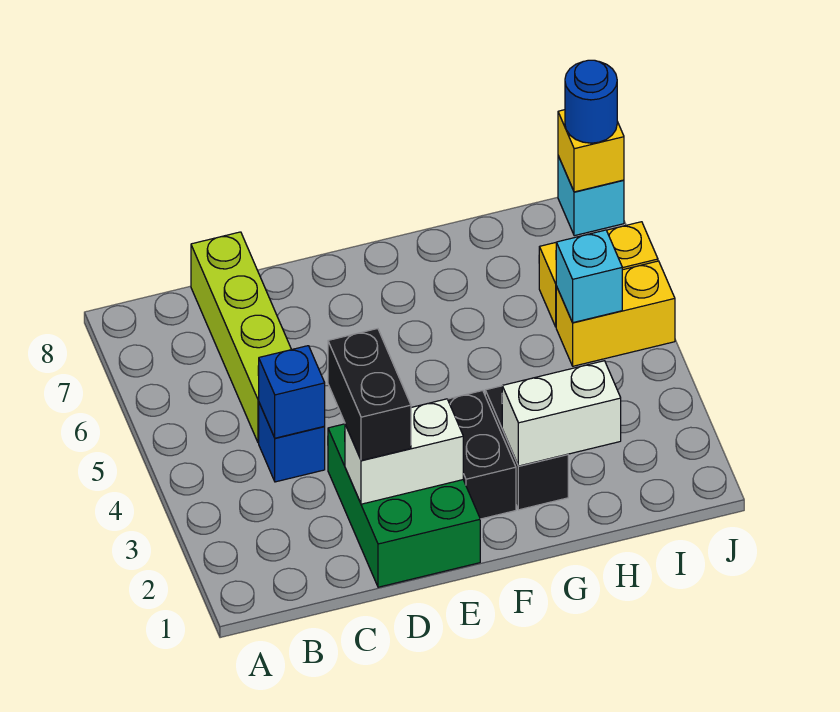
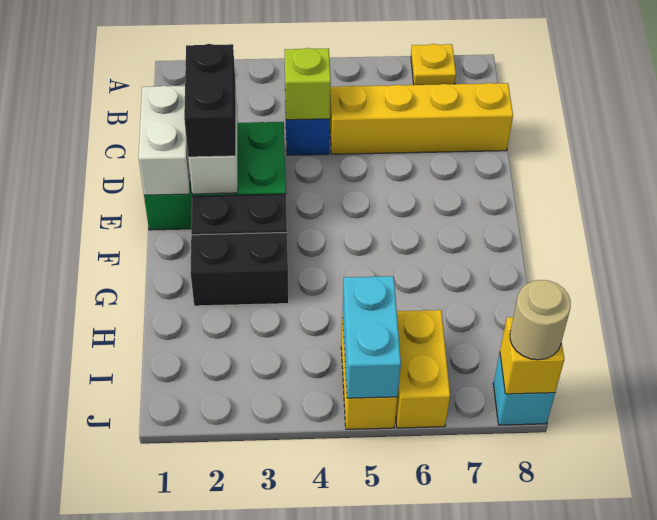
none -> yellow plate A7 level 1
blue brick C4 level 2 -> lime brick C4 level 2
lime brick C5:C8 level 1 -> yellow brick C5:C8 level 1
black brick D2:D3 level 3 -> black brick D2:E2 level 3
white brick G2:H2 level 2 -> white brick D1:E1 level 2
cyan brick I5 level 2 -> cyan brick I5:J5 level 2
blue round brick J8 level 3 -> tan round brick J8 level 3

